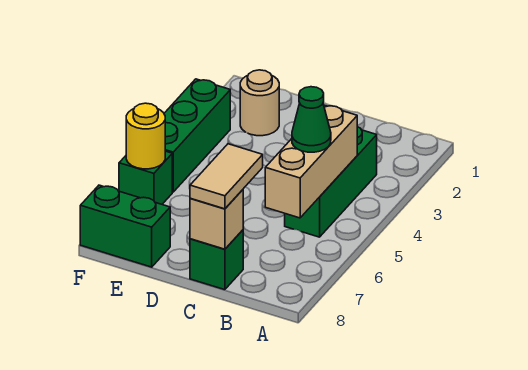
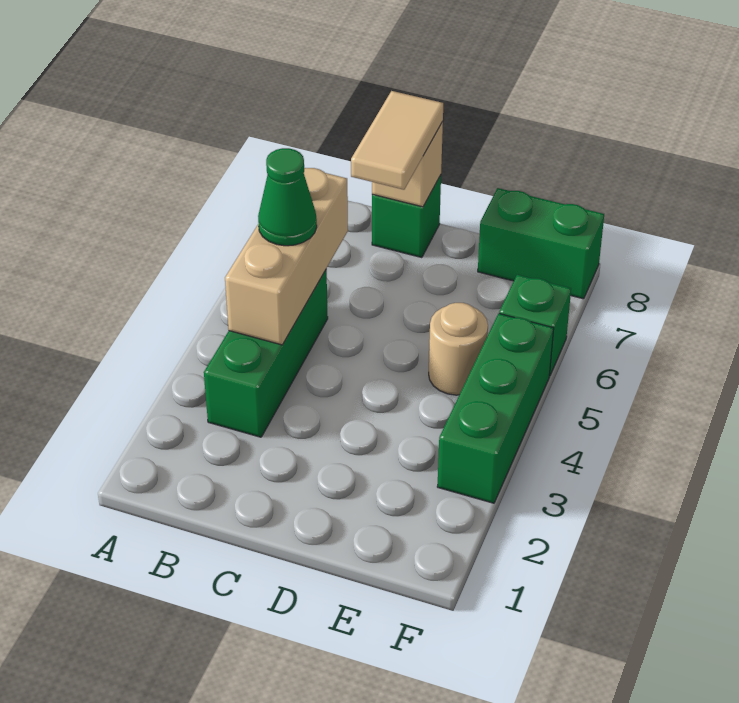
tan round brick E2 level 1 -> tan round brick E5 level 1
yellow round brick F6 level 2 -> none

